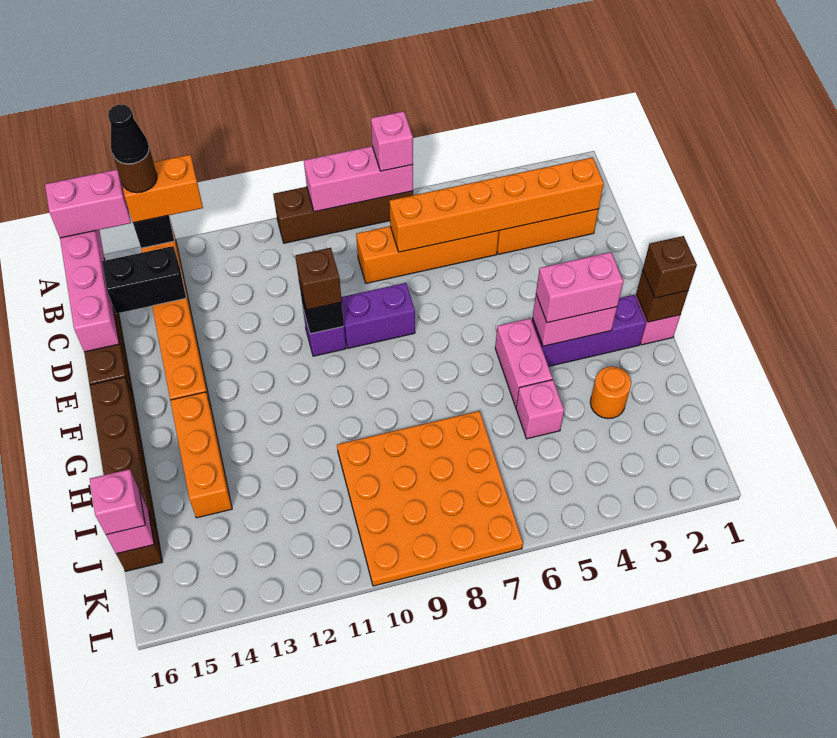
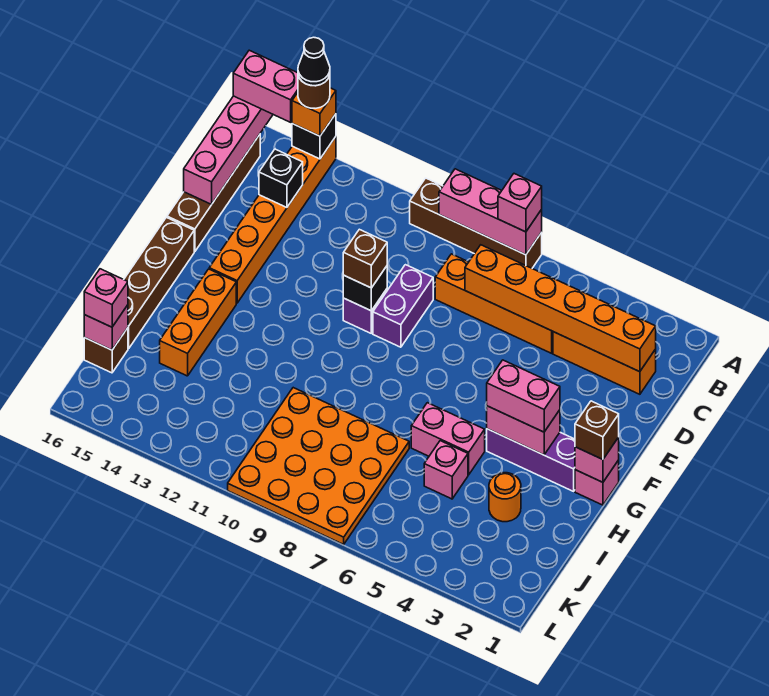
orange brick A13:A14 level 3 -> orange brick A14 level 3
black brick C14:C15 level 2 -> black brick C14 level 2
purple brick E8:E9 level 1 -> purple brick D9:E9 level 1
brown brick G1 level 2 -> pink brick G1 level 2
pink brick G5:H5 level 1 -> pink brick H5:H6 level 1

